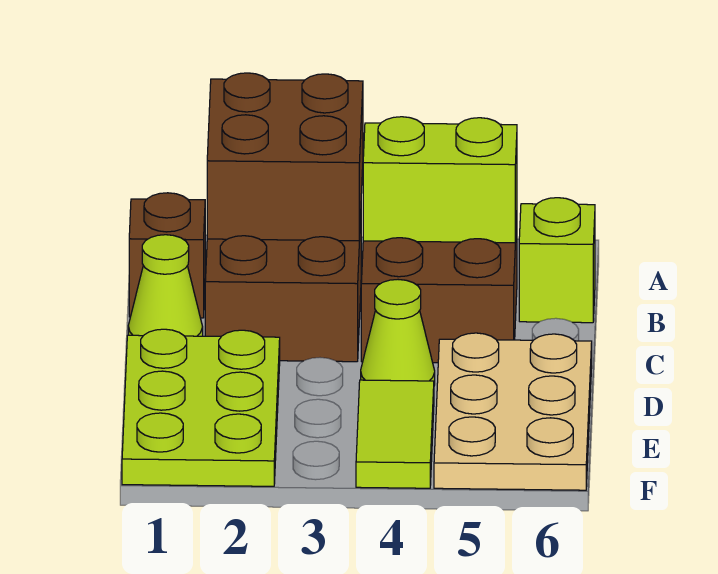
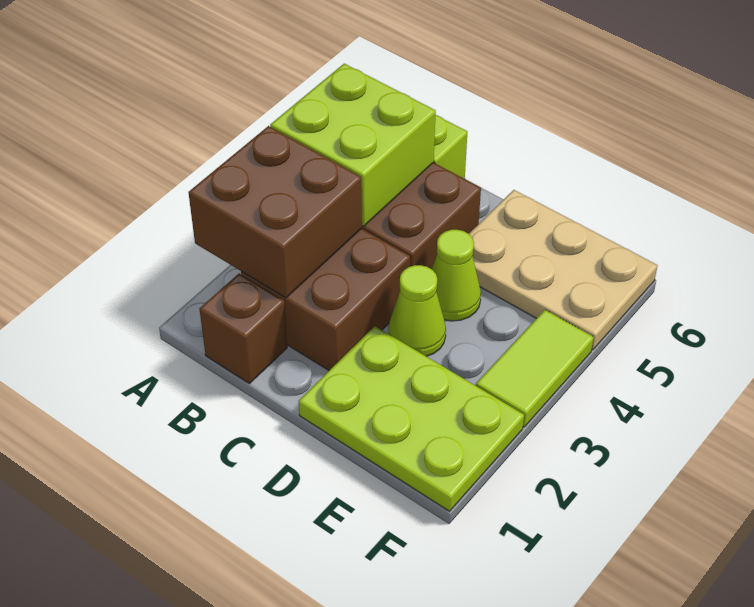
lime brick B4:B5 level 2 -> lime brick A4:B5 level 2
lime cone C1 level 1 -> lime cone D3 level 1
lime tile E4:F4 level 1 -> lime tile F3:F4 level 1

